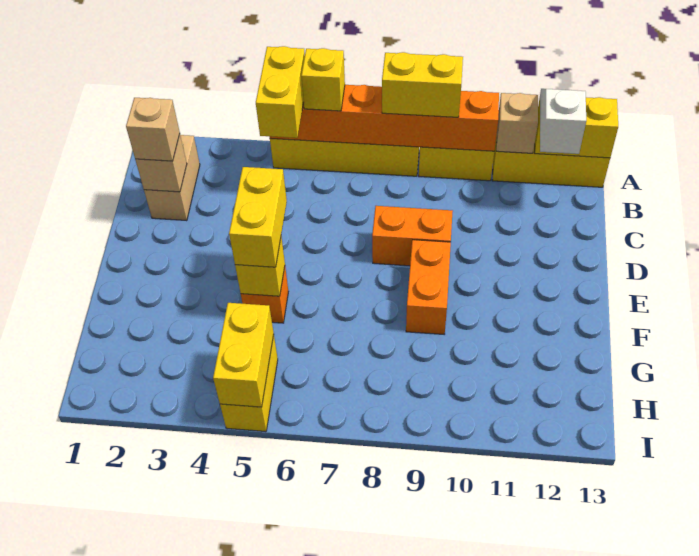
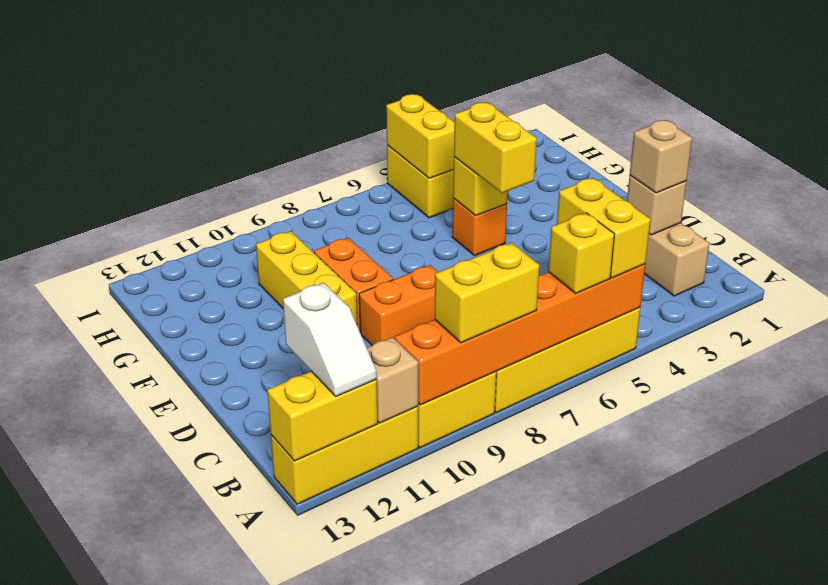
none -> yellow brick E10:G10 level 1

